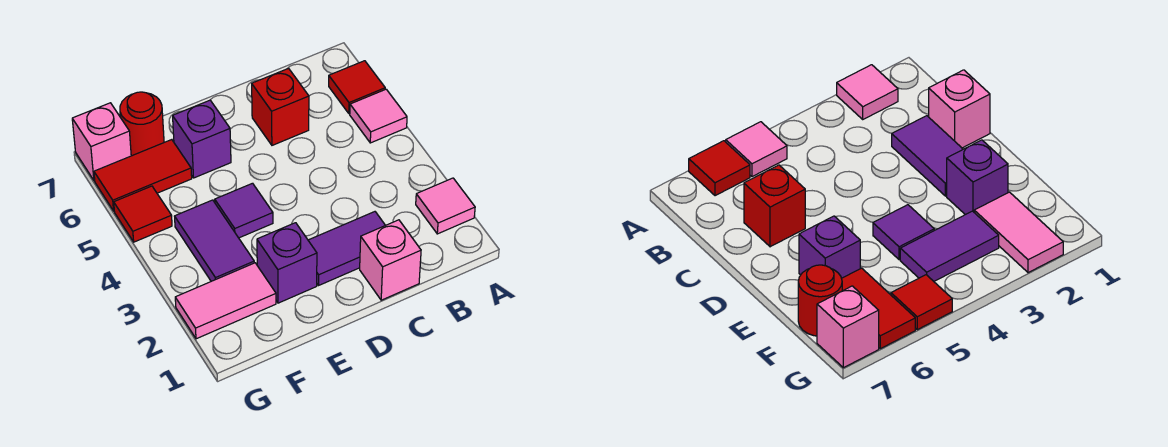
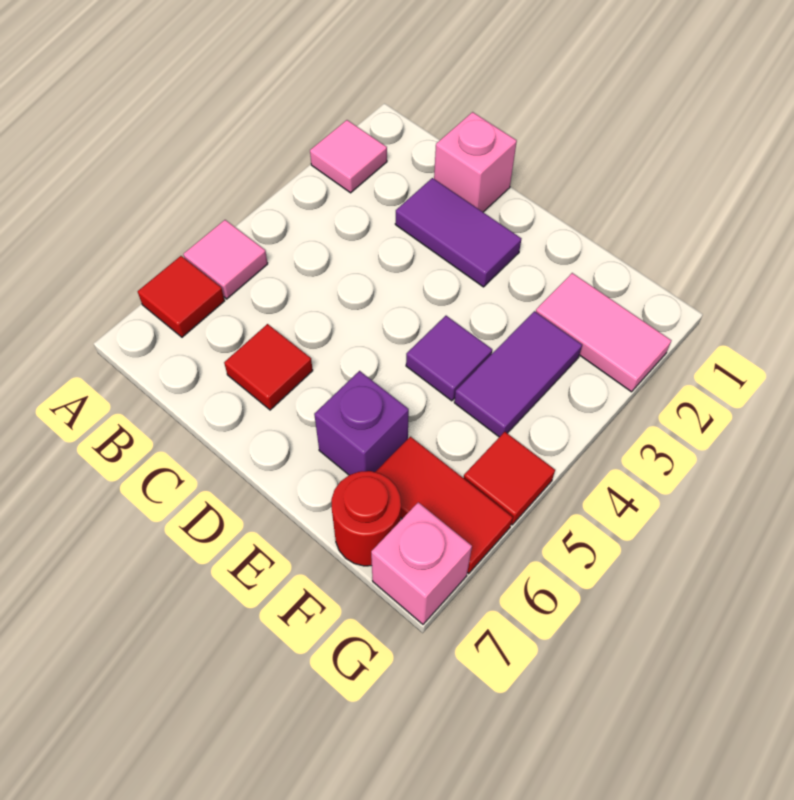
red brick C6 level 1 -> red tile C6 level 1
purple brick E2 level 1 -> none

